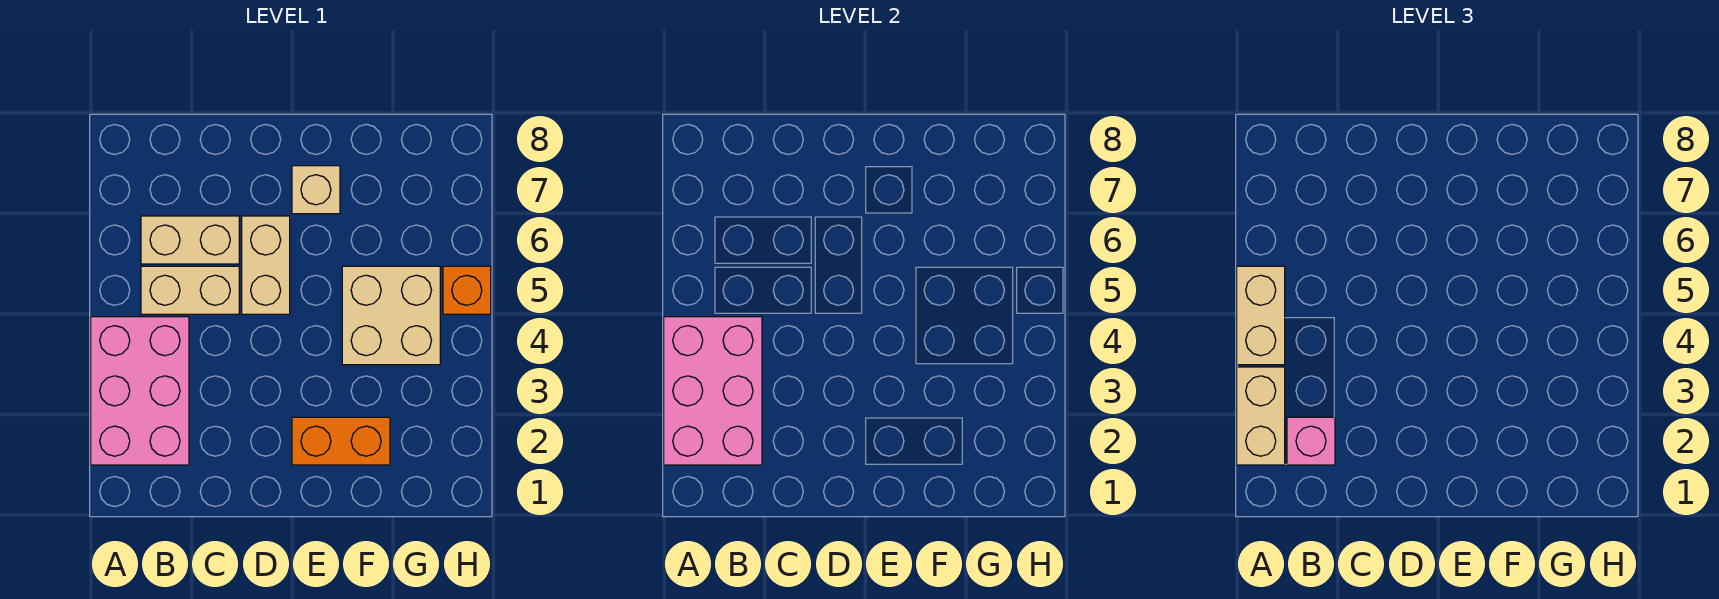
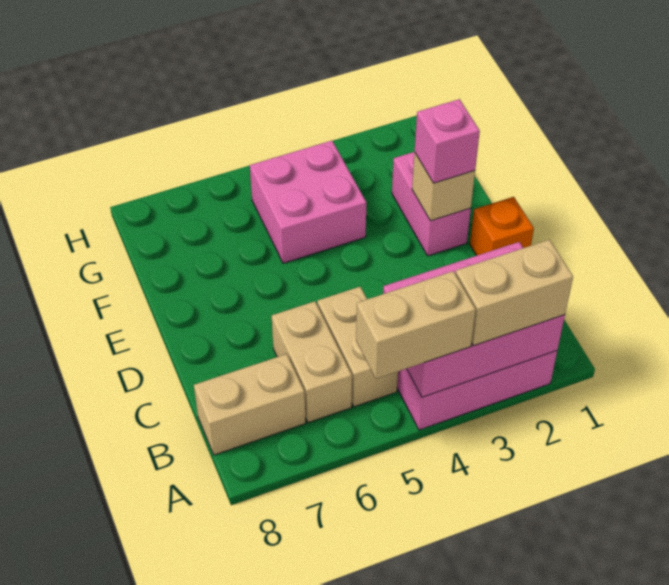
pink brick B2 level 3 -> pink brick E2 level 3
tan brick D5:D6 level 1 -> tan brick B7:B8 level 1
orange brick E2:F2 level 1 -> pink brick E2:F2 level 1
tan brick E7 level 1 -> tan brick E2 level 2
tan brick F4:G5 level 1 -> pink brick F4:G5 level 1
orange brick H5 level 1 -> orange brick D1 level 1

